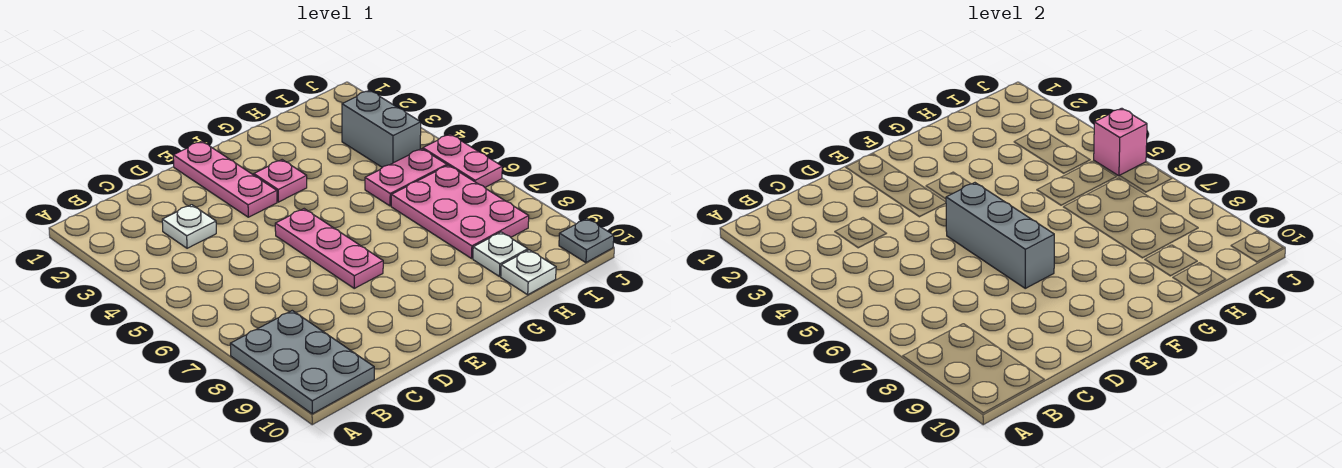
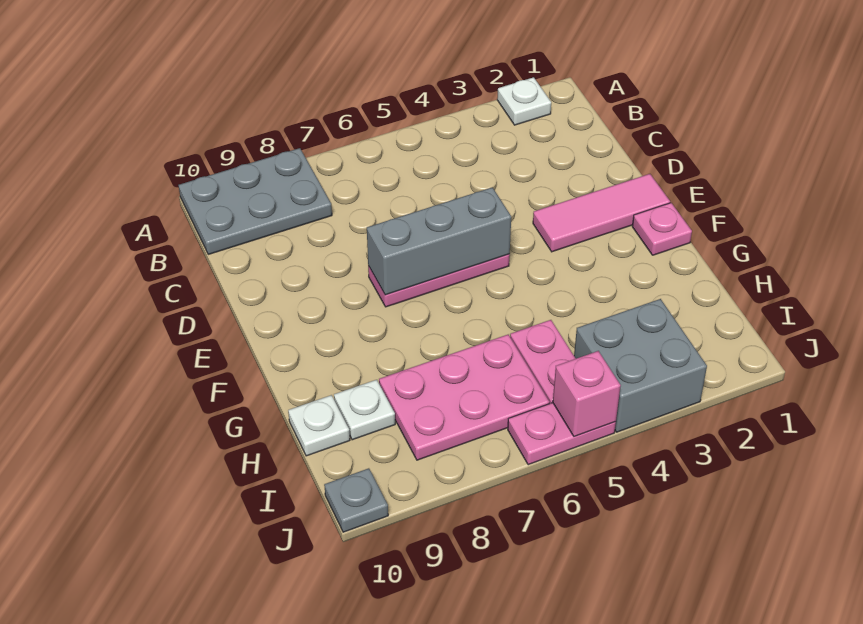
white plate C3 level 1 -> white plate A2 level 1
pink plate E1:E3 level 1 -> pink tile E1:E3 level 1
pink plate F3 level 1 -> pink plate F1 level 1
grey brick I3:I4 level 1 -> grey brick I3:J4 level 1

